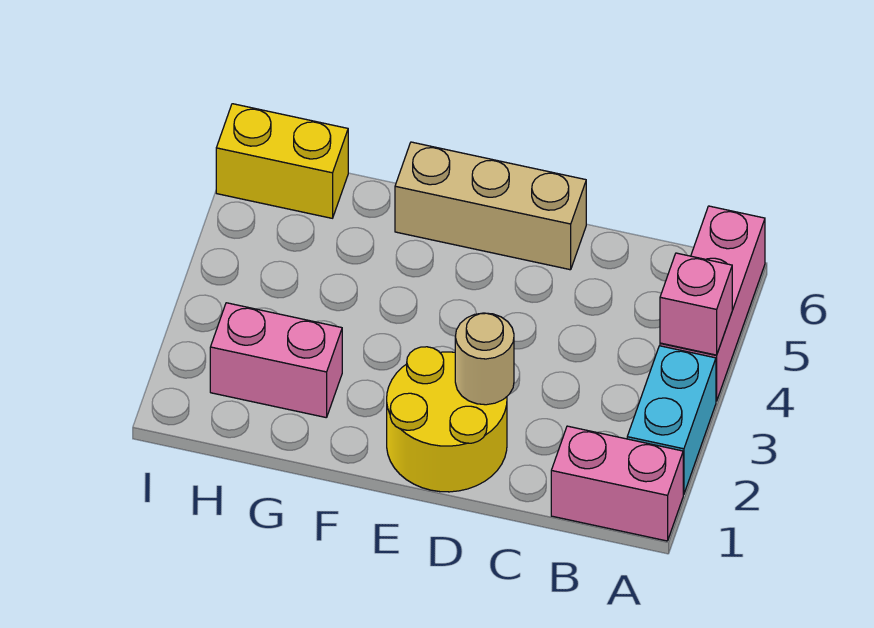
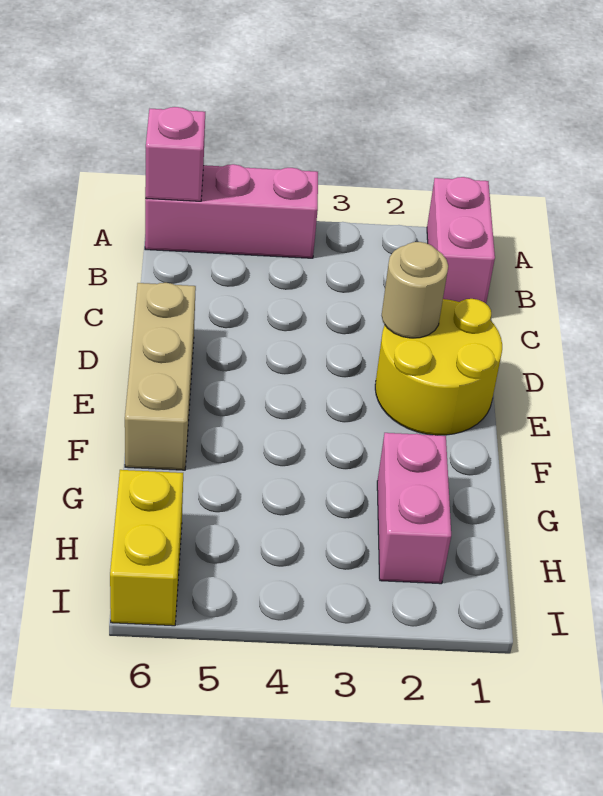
cyan brick A2:A3 level 1 -> none
pink brick A4 level 2 -> pink brick A6 level 2

